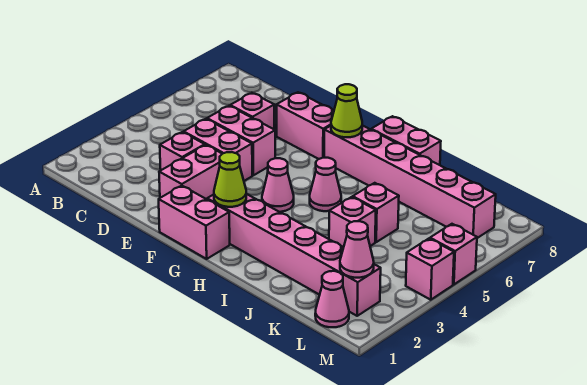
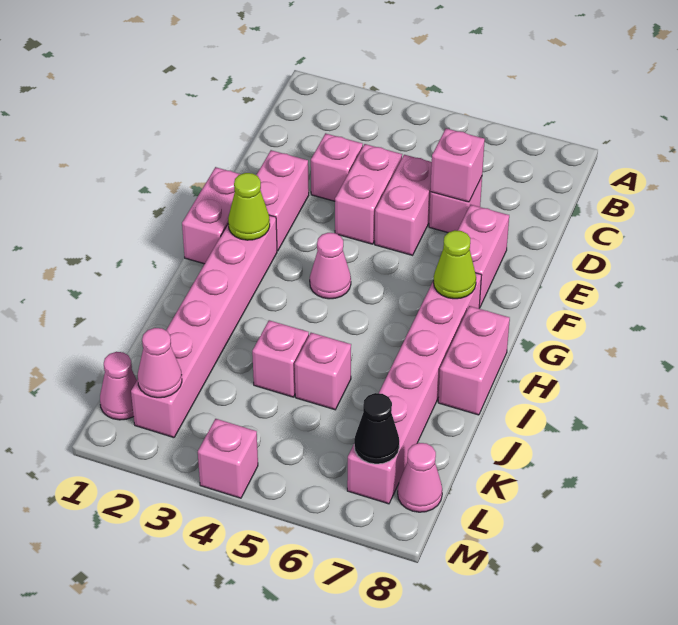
pink brick E2:E3 level 1 -> pink brick E2:F2 level 1
pink cone H5 level 1 -> pink cone L8 level 1
none -> black cone L7 level 2
pink brick M5 level 1 -> pink brick D6 level 2

